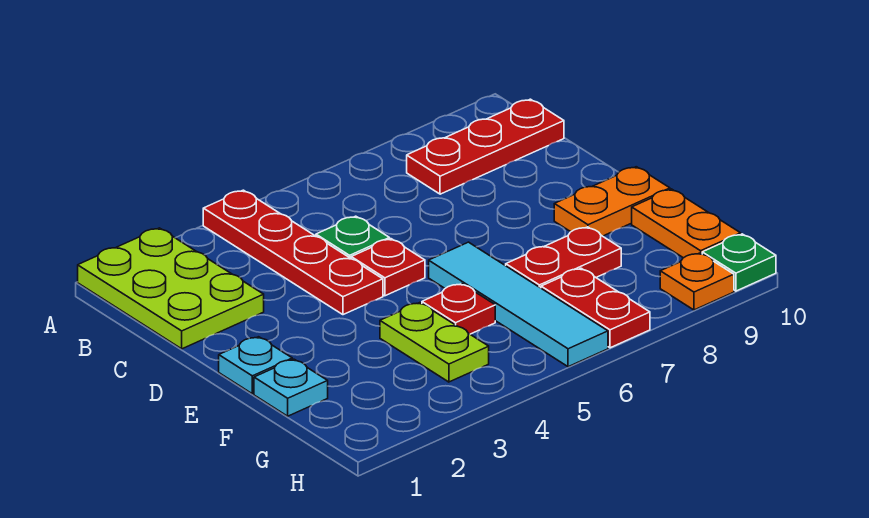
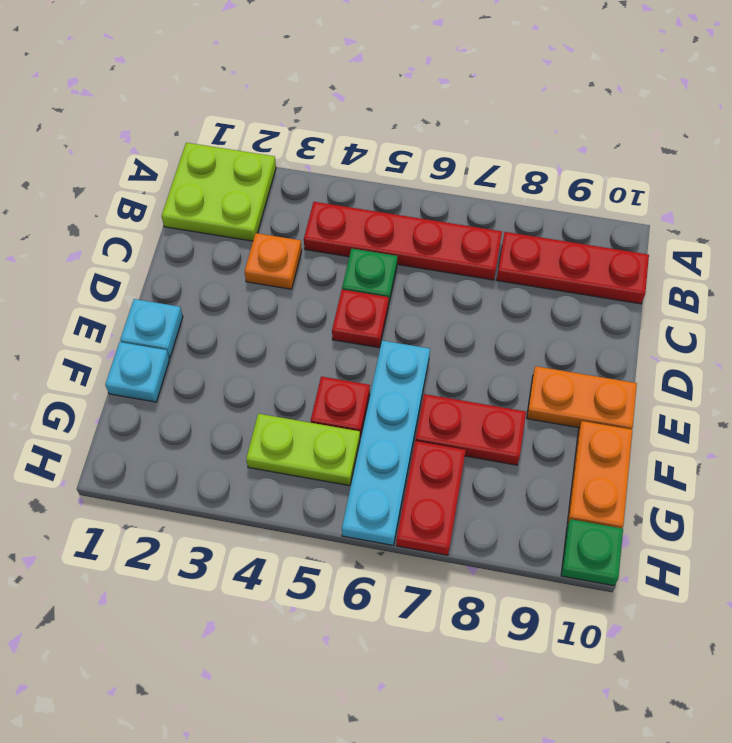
lime plate A1:C2 level 1 -> lime plate A1:B2 level 1
red plate A4:D4 level 1 -> red plate B4:B7 level 1
cyan tile E6:H6 level 1 -> cyan plate E6:H6 level 1
lime plate F4:G4 level 1 -> lime plate G4:G5 level 1
orange plate H9 level 1 -> orange plate C3 level 1

